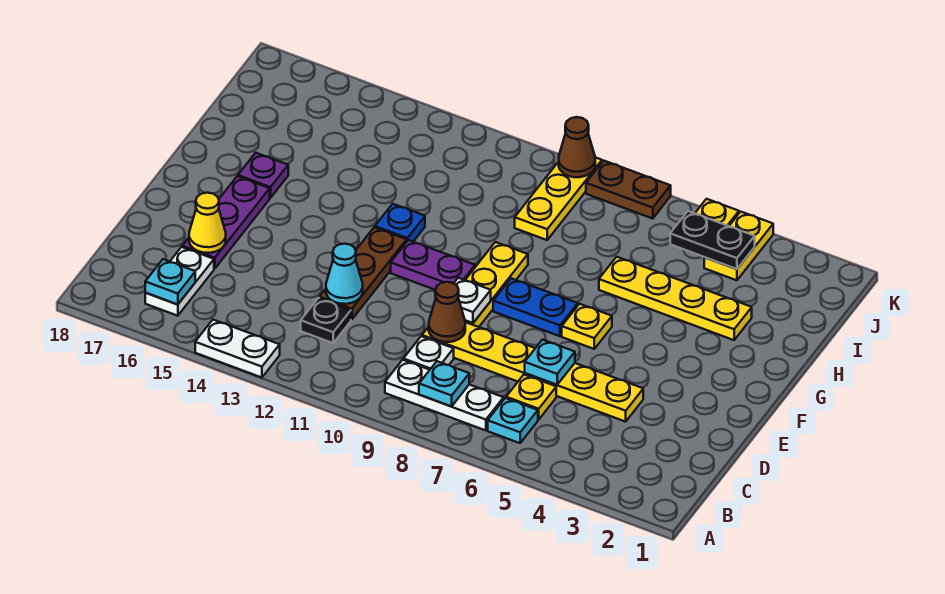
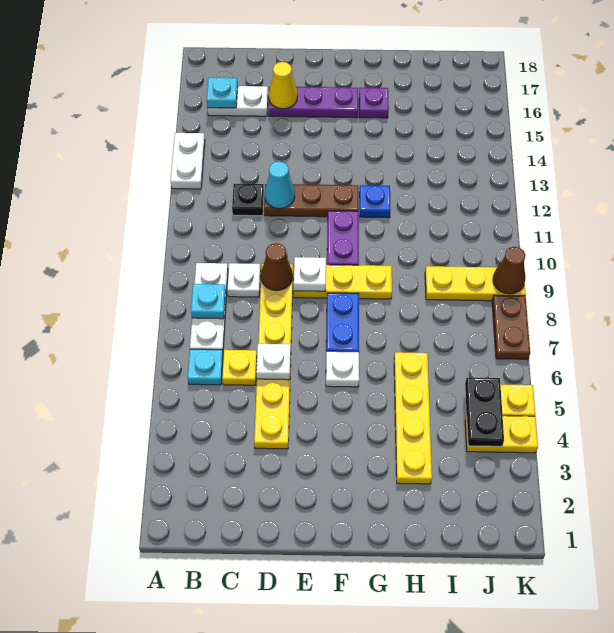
cyan plate D6 level 2 -> white plate D6 level 2
yellow plate F6 level 1 -> white plate F6 level 1

